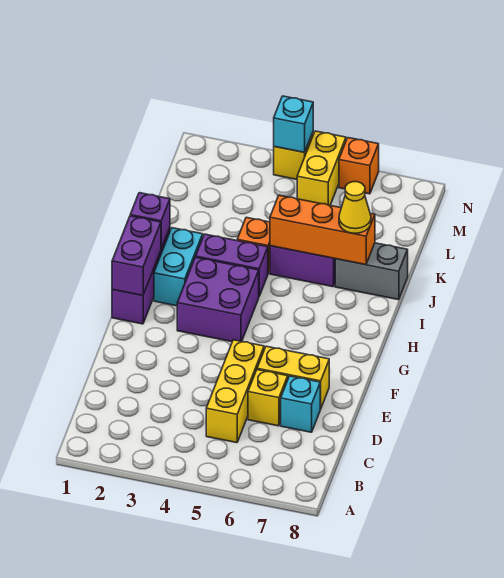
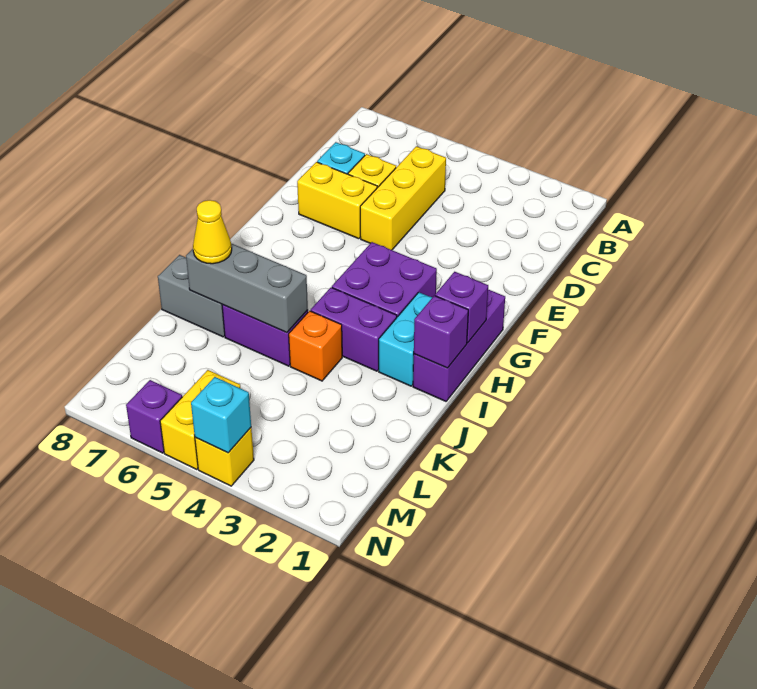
purple brick G1:H1 level 2 -> purple brick H1 level 2
orange brick J5:J7 level 2 -> grey brick J5:J7 level 2
orange brick N6 level 1 -> purple brick N6 level 1

